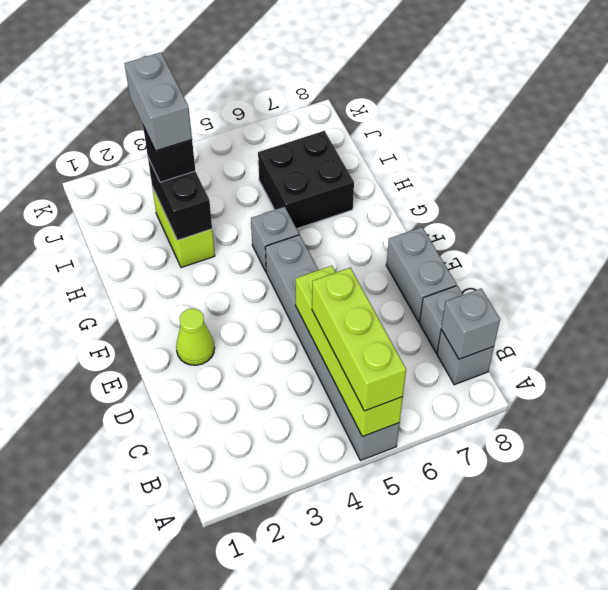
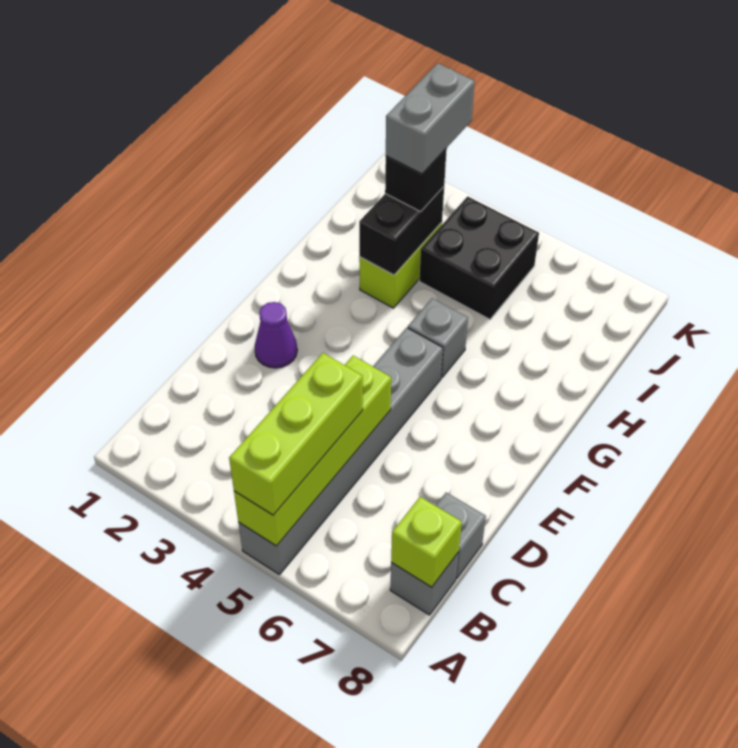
grey brick B8 level 2 -> lime brick B8 level 2
grey brick D8:E8 level 1 -> none
lime cone E2 level 1 -> purple cone E2 level 1
black brick H6:I7 level 1 -> black brick I4:J5 level 1

